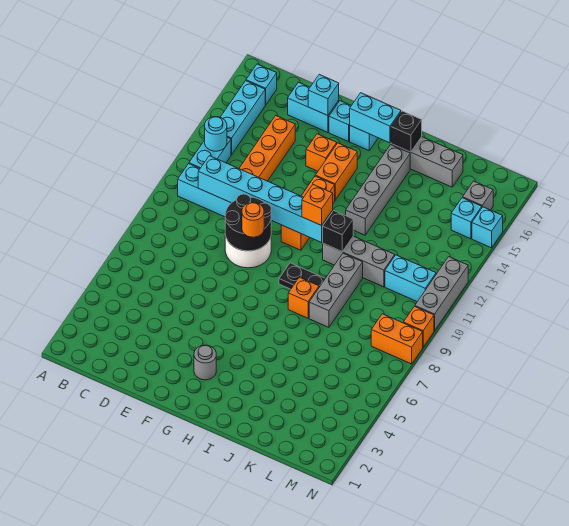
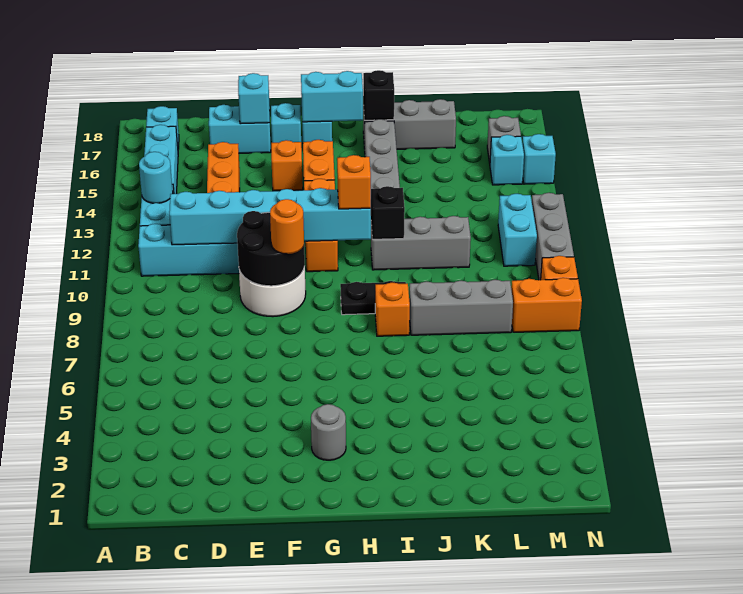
grey brick J8:J10 level 1 -> grey brick J8:L8 level 1
cyan brick L11:M11 level 1 -> cyan brick M11:M12 level 1

